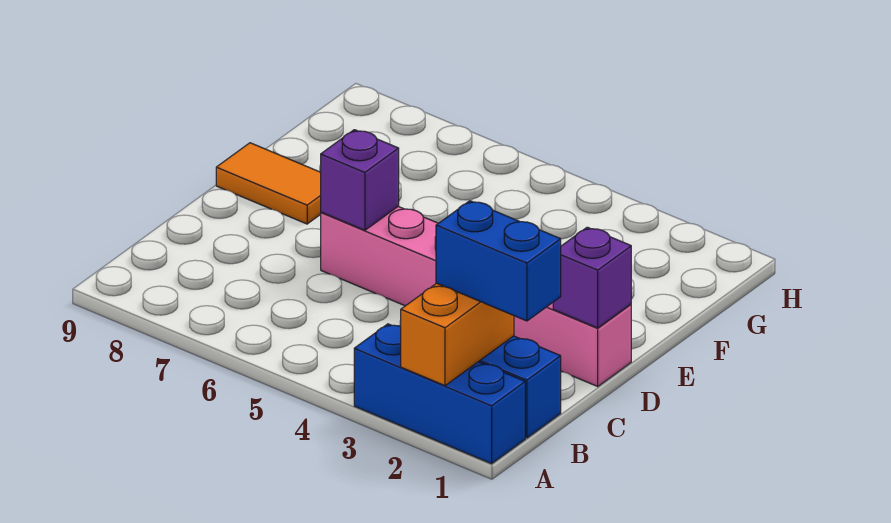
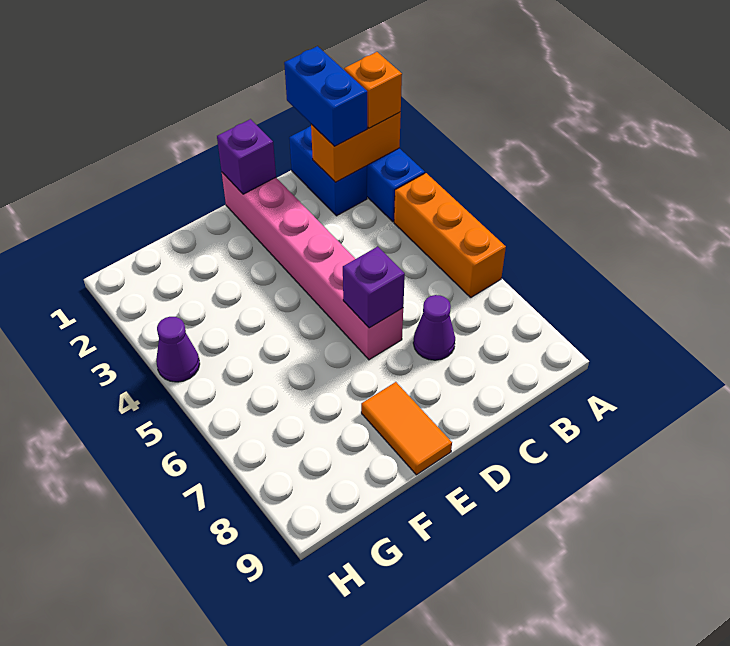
none -> orange brick A2 level 3
none -> orange brick A4:A6 level 1
none -> purple cone C7 level 1
none -> purple cone H4 level 1

